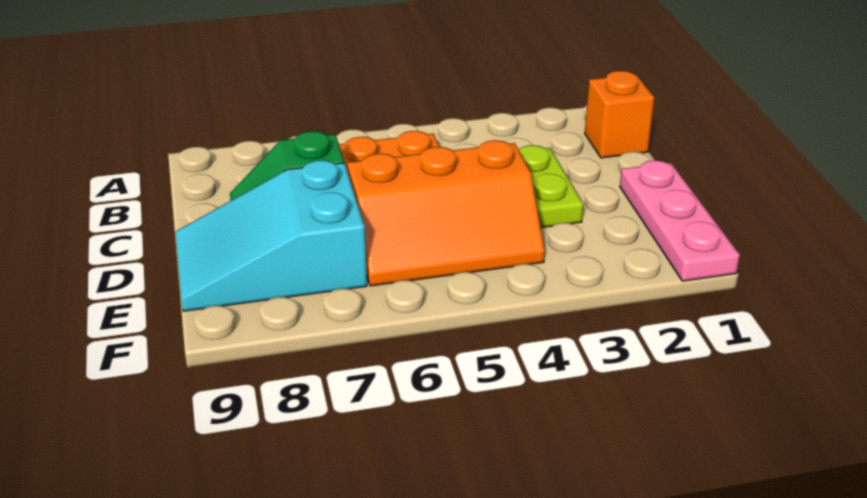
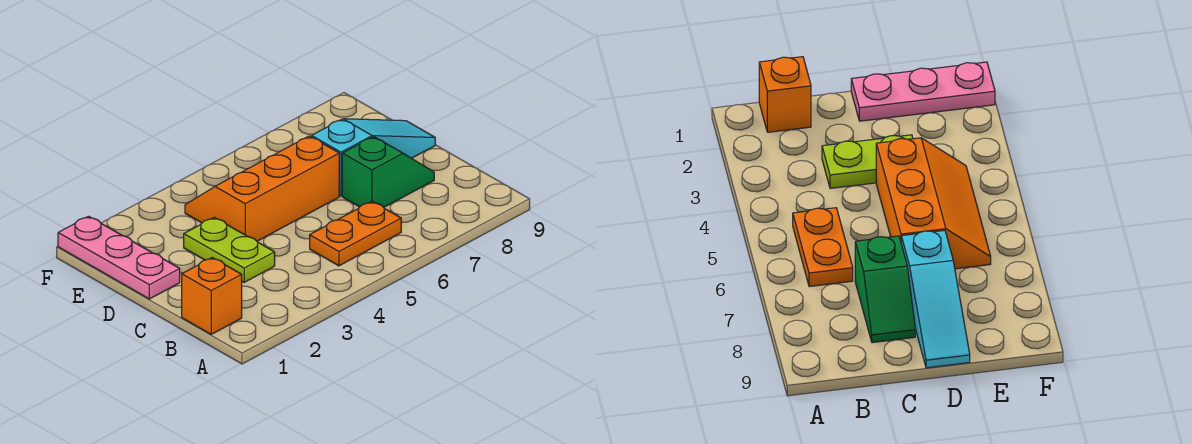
cyan slope D7:E9 level 1 top 7 -> cyan slope D7:D9 level 1 top 7

